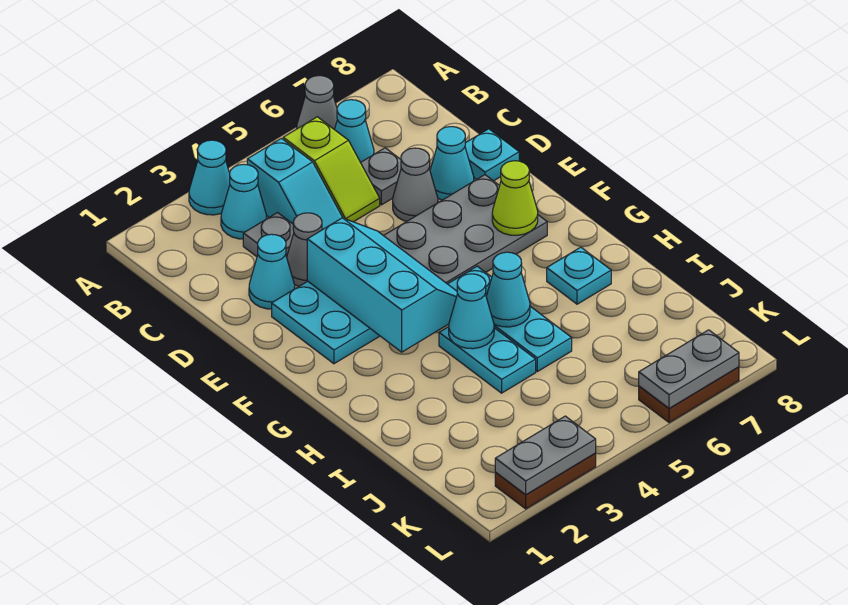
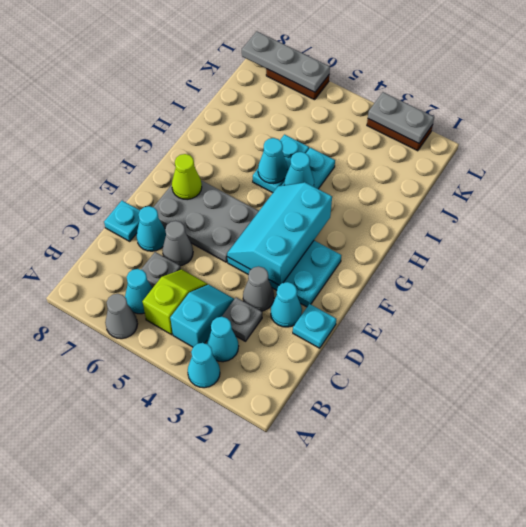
cyan plate G5:I5 level 1 -> cyan plate H5:I5 level 1
cyan plate H7 level 1 -> cyan plate D1 level 1
grey plate L6:L7 level 2 -> grey plate L6:L8 level 2

